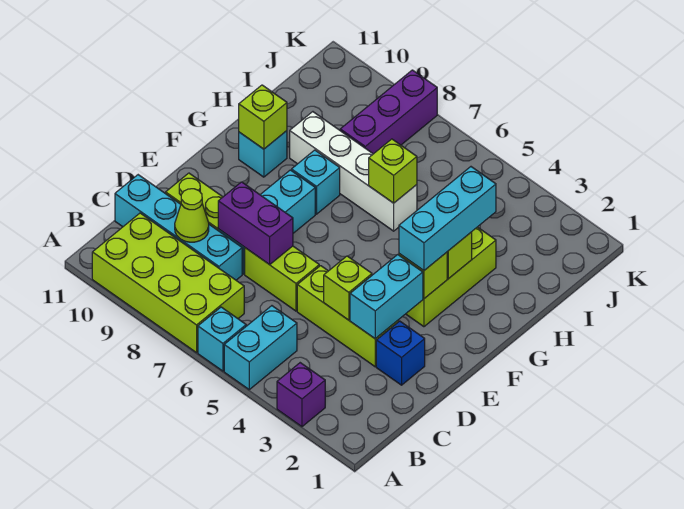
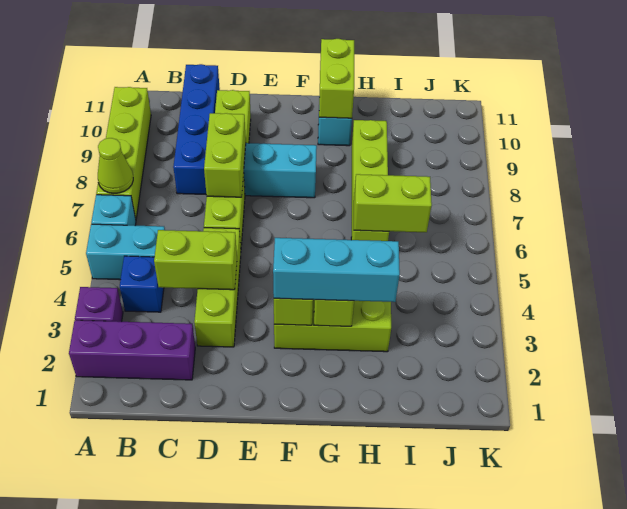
lime brick A7:B10 level 1 -> lime brick A7:A10 level 1
cyan brick C8:C11 level 1 -> blue brick C8:C11 level 1
lime cone C9 level 2 -> lime cone A7 level 2
blue brick D2 level 1 -> blue brick B4 level 1
cyan brick D3:E3 level 2 -> none
lime brick D4 level 2 -> lime brick C4:D4 level 2
purple brick D7:D8 level 2 -> lime brick D7:D8 level 2
cyan brick G8 level 1 -> none
lime brick G10 level 2 -> lime brick G10:G11 level 2
white brick H6:H9 level 1 -> lime brick H6:H9 level 1
lime brick H6 level 2 -> lime brick H6:I6 level 2
purple brick I8:K8 level 1 -> purple brick A2:C2 level 1

